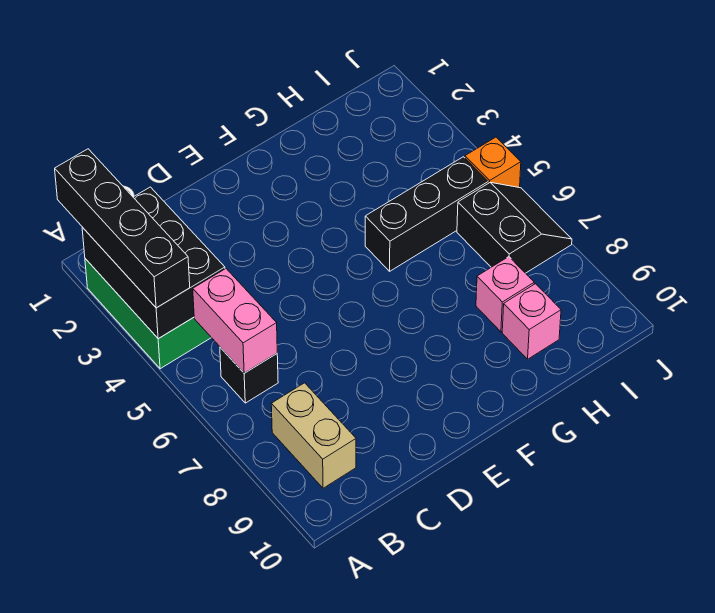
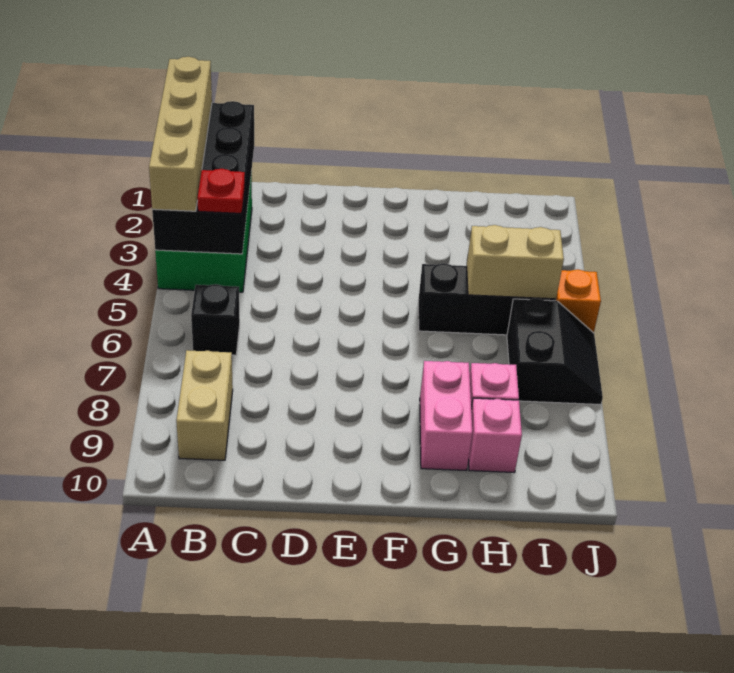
black brick A1:A4 level 3 -> tan brick A1:A4 level 3
black brick A2:B4 level 2 -> black brick A1:B4 level 2
none -> red plate B4 level 3
pink brick B5:B6 level 2 -> pink brick G8:G9 level 1
none -> tan brick H5:I5 level 2

